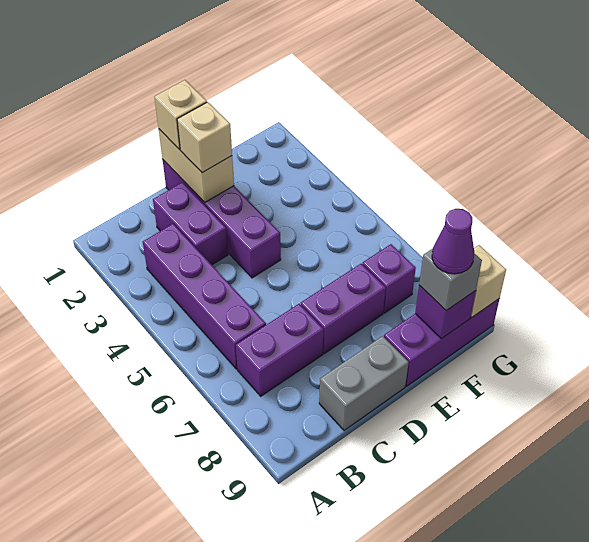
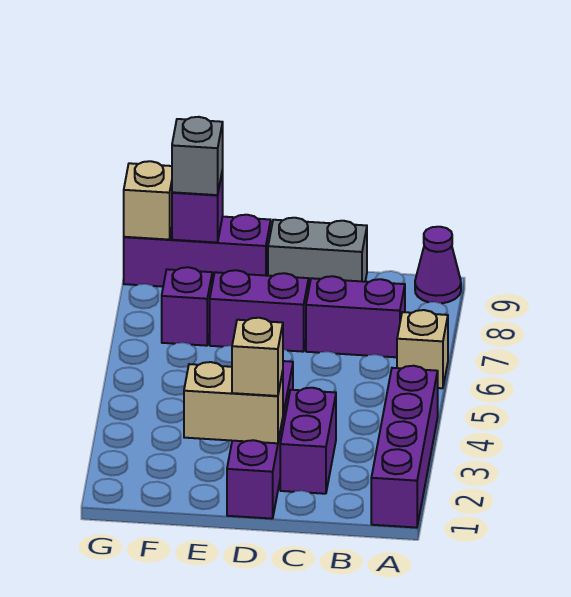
purple brick B3:B6 level 1 -> purple brick A1:A4 level 1
tan brick D1:D2 level 2 -> tan brick D2:E2 level 2
tan brick D1 level 3 -> tan brick A6 level 1
purple cone F9 level 4 -> purple cone A9 level 1

